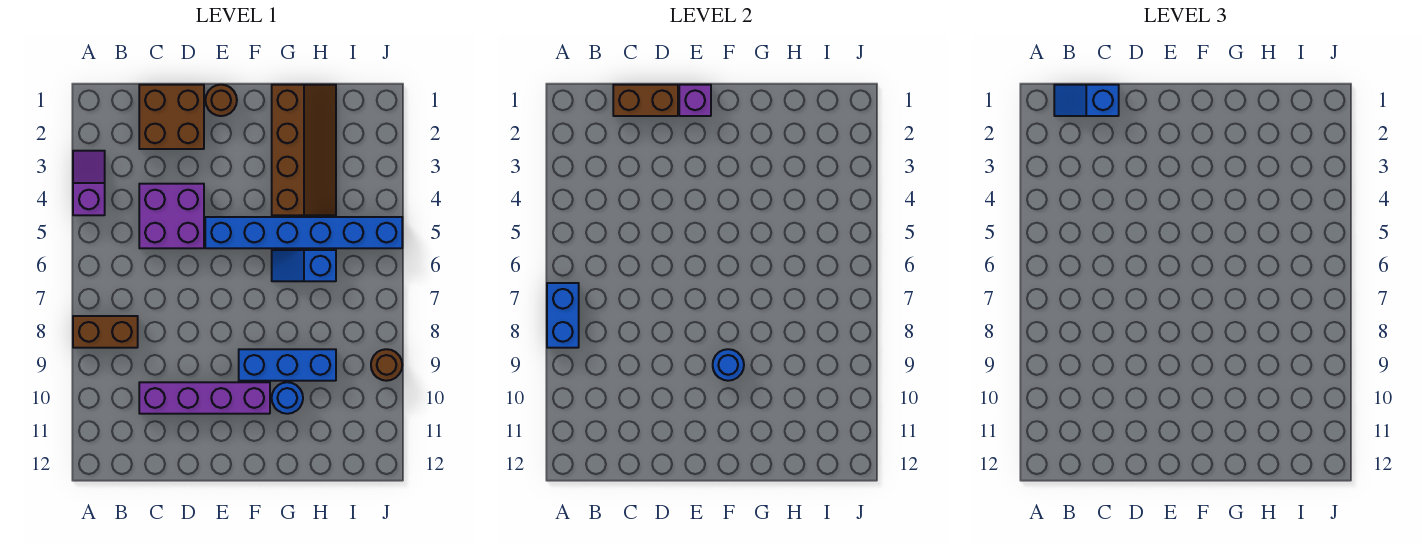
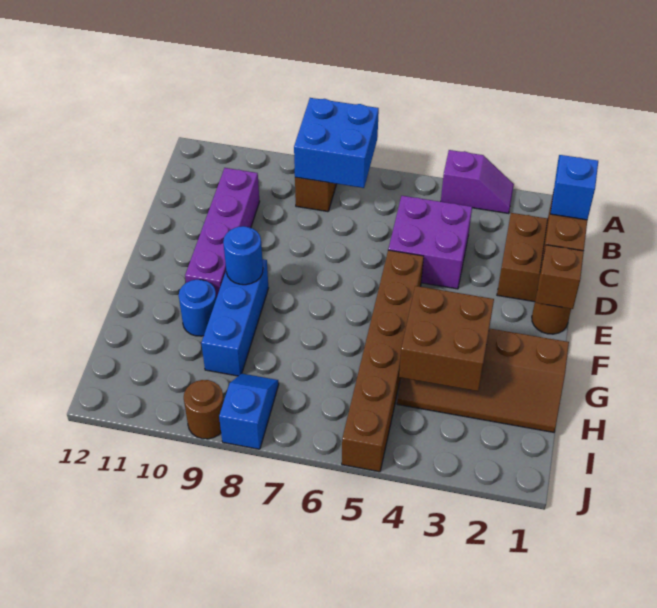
blue brick A7:A8 level 2 -> blue brick A7:B8 level 2
purple brick E1 level 2 -> brown brick E1 level 2
blue brick E5:J5 level 1 -> brown brick E5:J5 level 1
none -> brown brick G3:H4 level 2
blue slope G6:H6 level 1 top H -> blue slope I8:J8 level 1 top J

